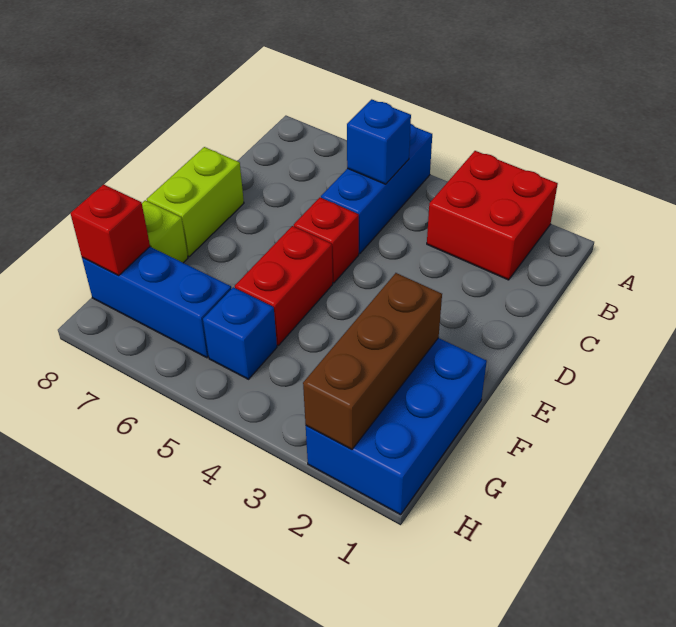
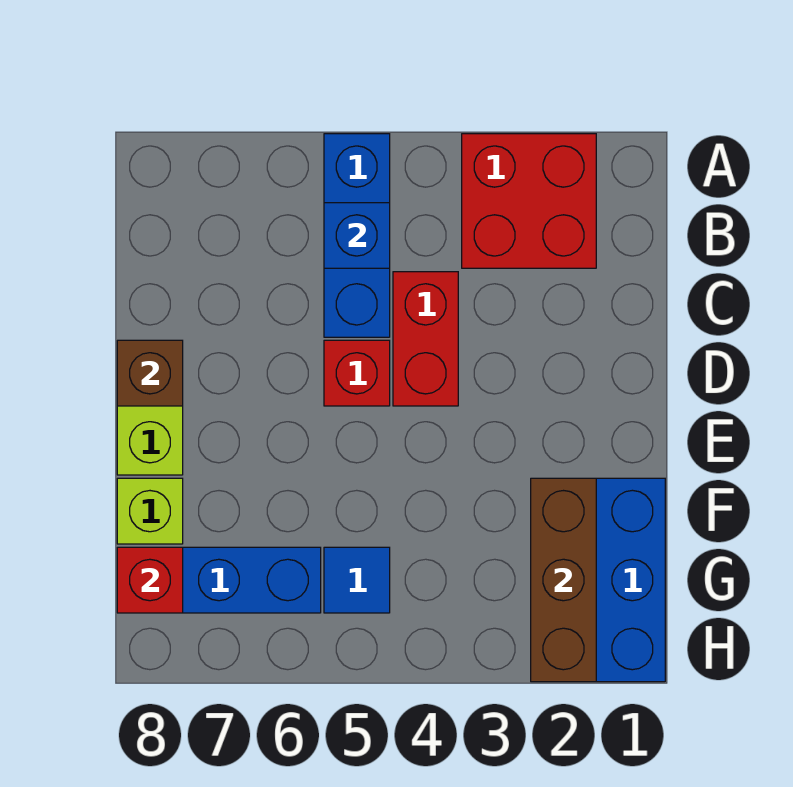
none -> brown brick D8 level 2
red brick E5:F5 level 1 -> red brick C4:D4 level 1
blue brick G5 level 1 -> blue tile G5 level 1

